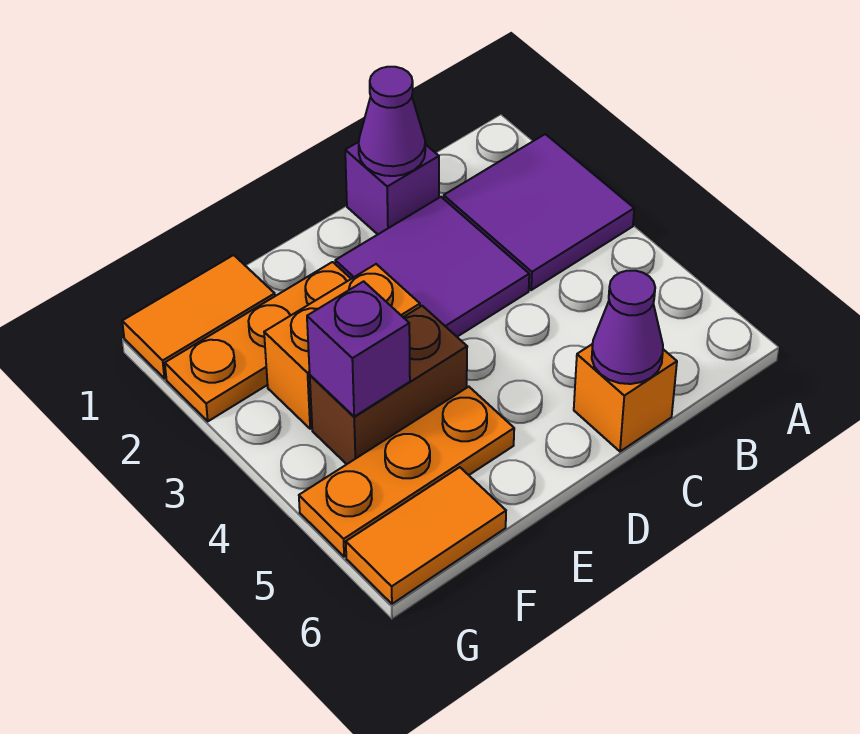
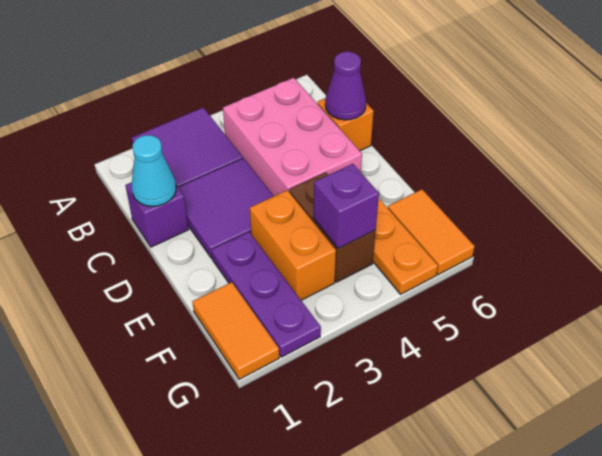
none -> pink brick B4:D5 level 1
purple cone C1 level 2 -> cyan cone C1 level 2
orange plate E2:G2 level 1 -> purple plate E2:G2 level 1

